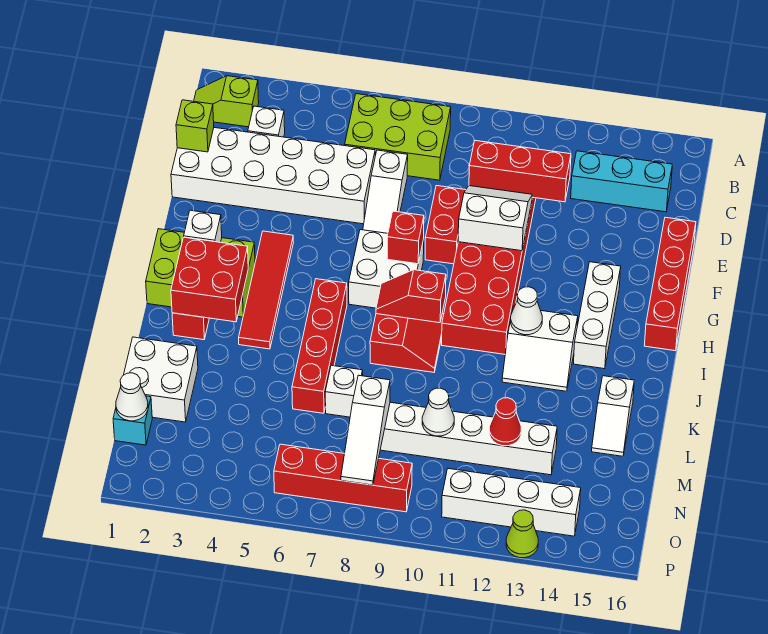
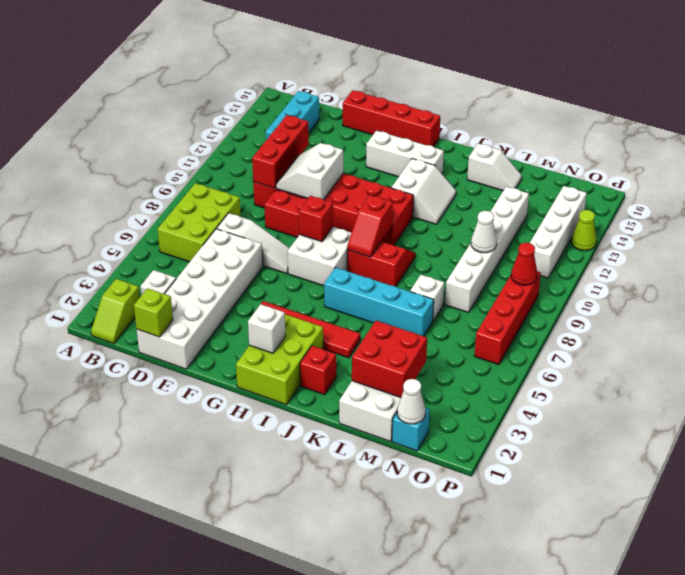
red brick I2:J3 level 2 -> red brick L2:M3 level 2
red brick I6:L6 level 1 -> cyan brick I6:L6 level 1
white cone I12 level 2 -> none
white slope M8:O8 level 2 top M -> none
red cone M12 level 2 -> red cone O9 level 2

